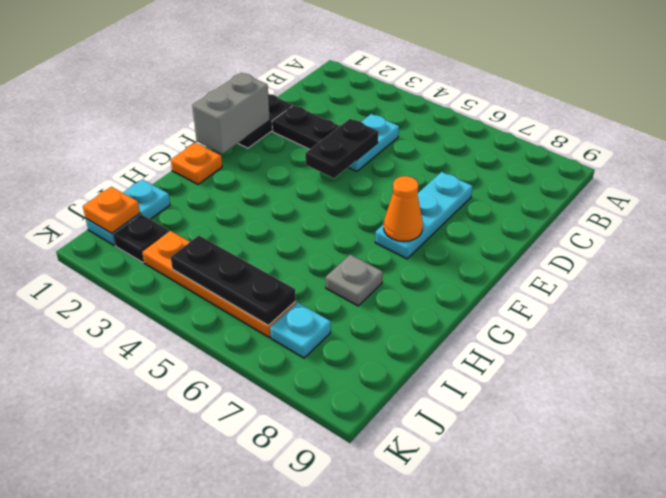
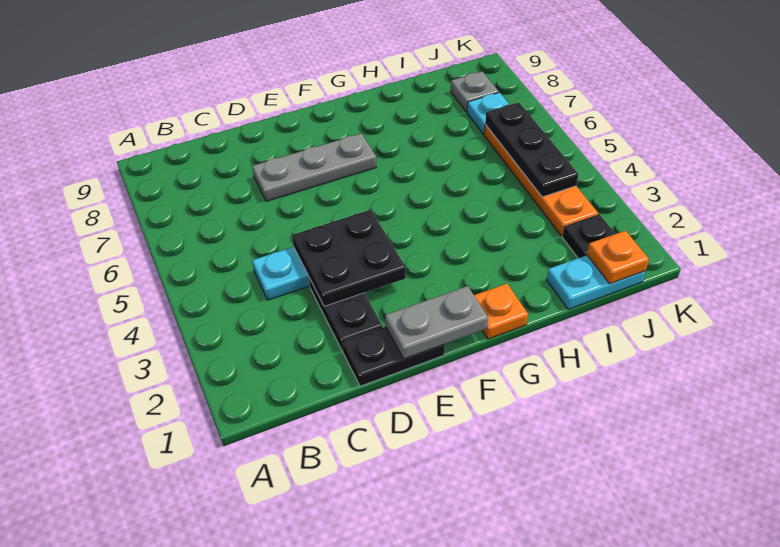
black plate D4:E4 level 2 -> black plate D3:E4 level 2
cyan plate D7:F7 level 1 -> grey plate D7:F7 level 1
grey brick E1:F1 level 2 -> grey plate E1:F1 level 2
orange cone F7 level 2 -> none
grey plate H7 level 1 -> grey plate J8 level 1

